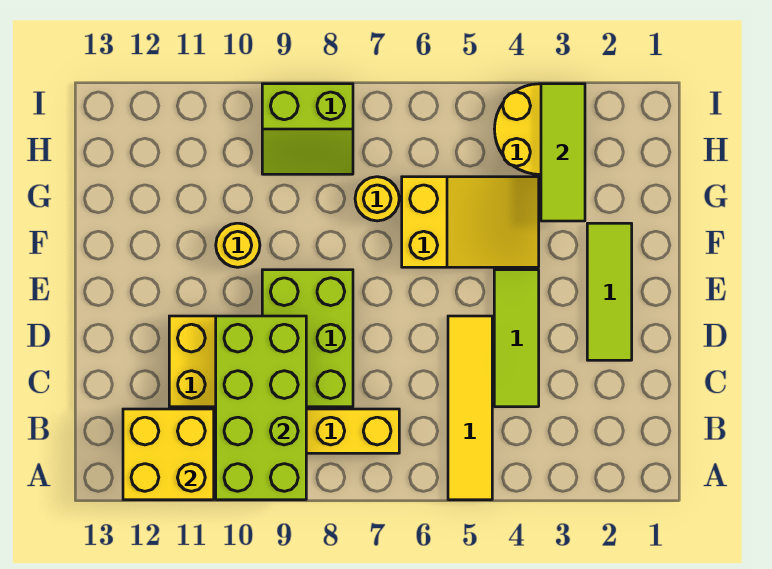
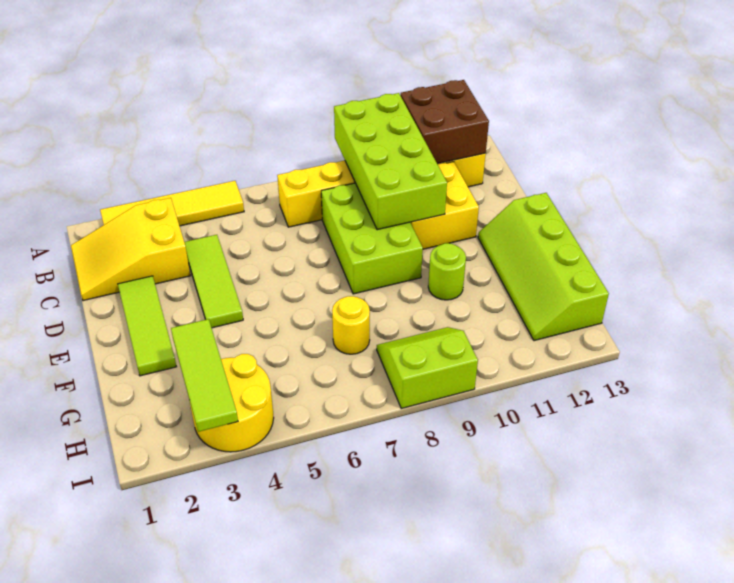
yellow tile A5:D5 level 1 -> yellow tile A2:A5 level 1
yellow brick A11:B12 level 2 -> brown brick A11:B12 level 2
none -> lime slope E12:H13 level 1 top 13
yellow slope F4:G6 level 1 top 6 -> yellow slope B1:C3 level 1 top 3
yellow round brick F10 level 1 -> lime round brick F10 level 1

